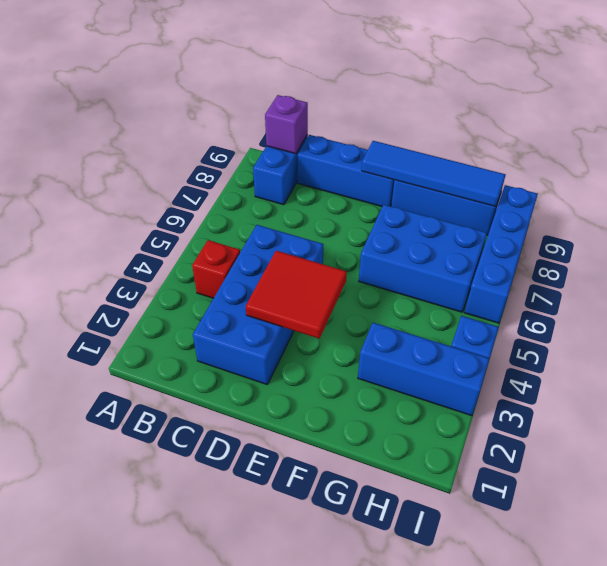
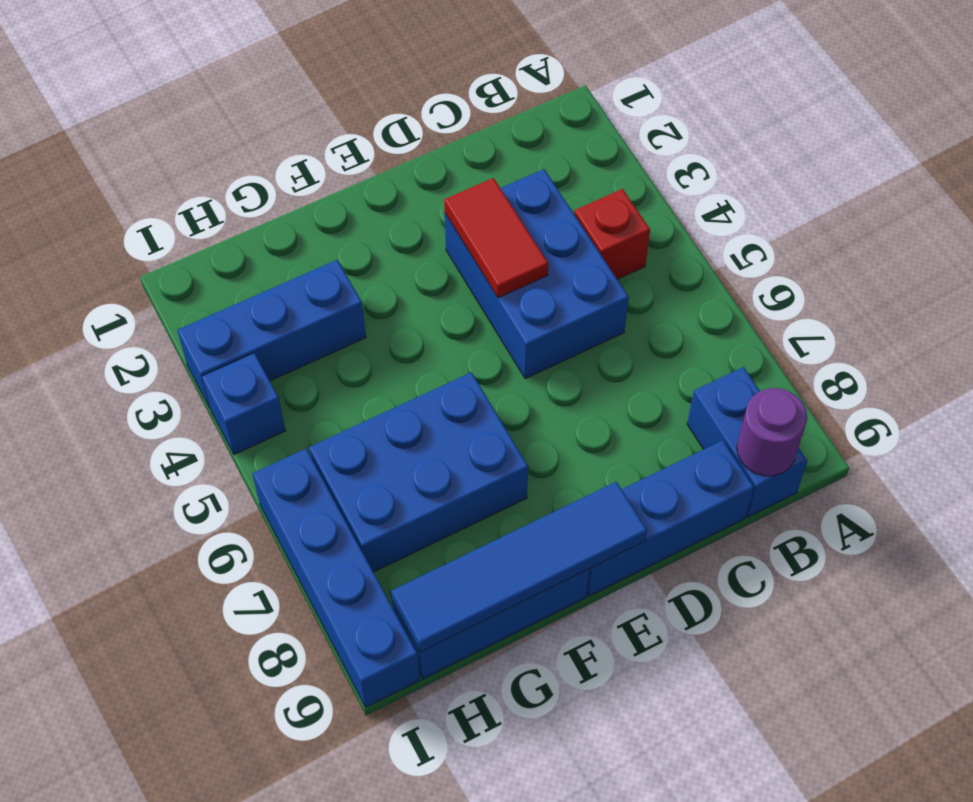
purple brick B9 level 2 -> purple round brick B9 level 2
blue brick C2:D5 level 1 -> blue brick C3:D5 level 1
red tile D3:E4 level 2 -> red tile D3:D4 level 2

